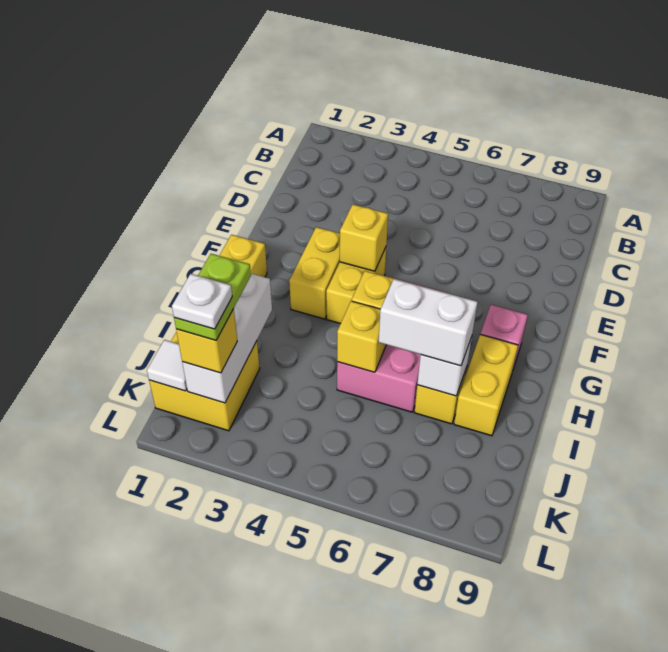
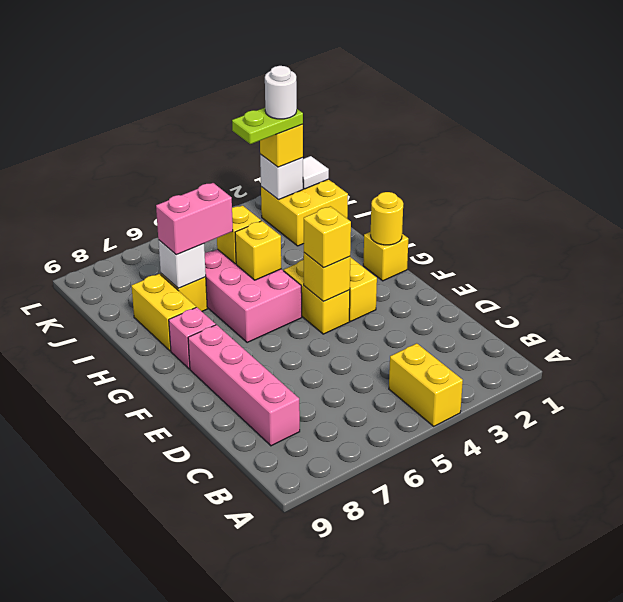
none -> yellow brick A4:B4 level 1
none -> pink brick C8:F8 level 1
none -> yellow brick F4 level 3
none -> yellow round brick G1 level 2
white brick I2:K2 level 2 -> white brick K2 level 2
white brick I6:I7 level 3 -> pink brick I6:I7 level 3
lime plate J2:K2 level 4 -> lime plate K2:K3 level 4
white plate K2 level 5 -> white round brick K2 level 5

